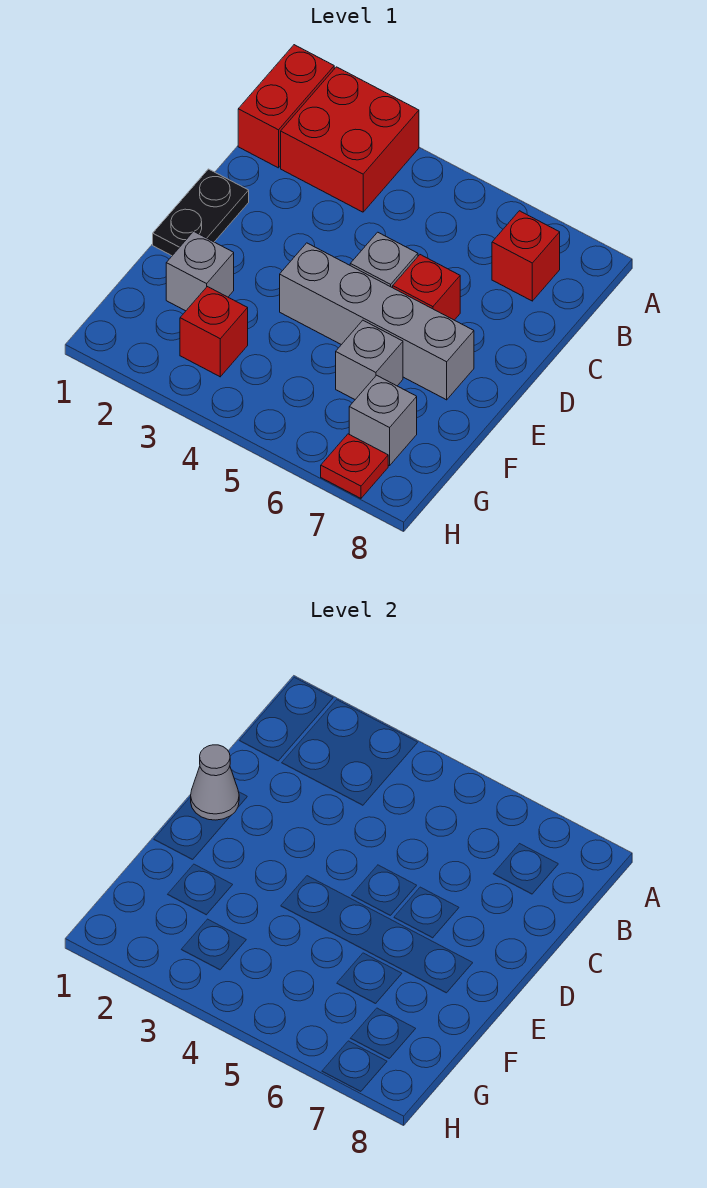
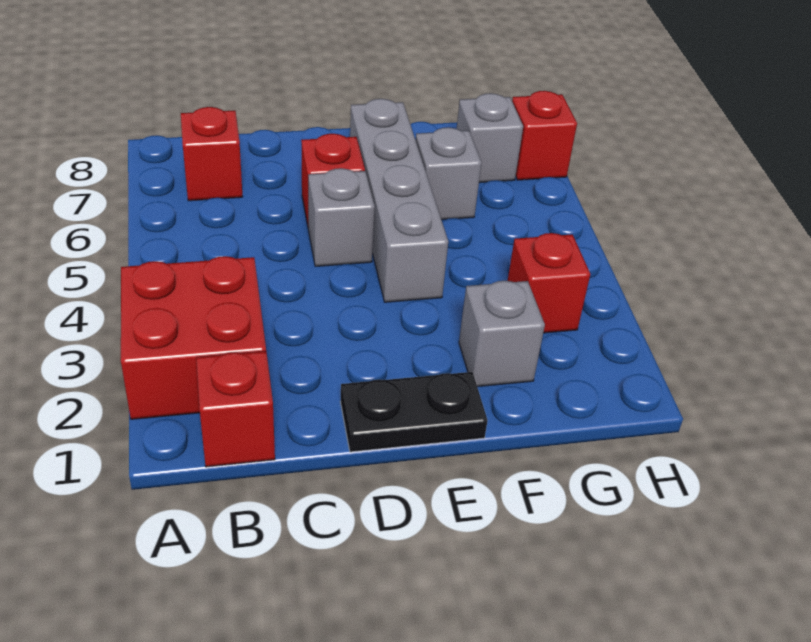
red brick A1:B1 level 1 -> red brick B1 level 1
grey cone D1 level 2 -> none
red plate H7 level 1 -> red brick H7 level 1

